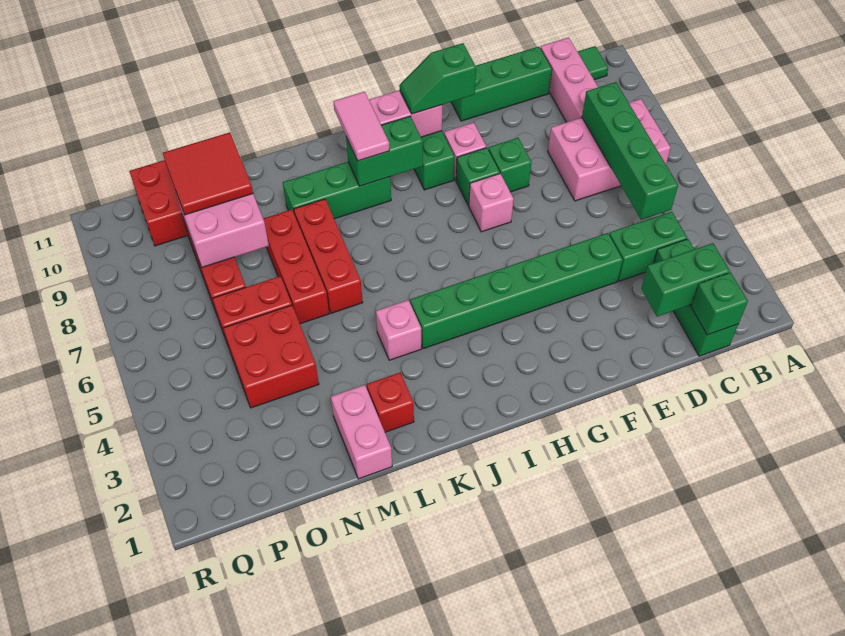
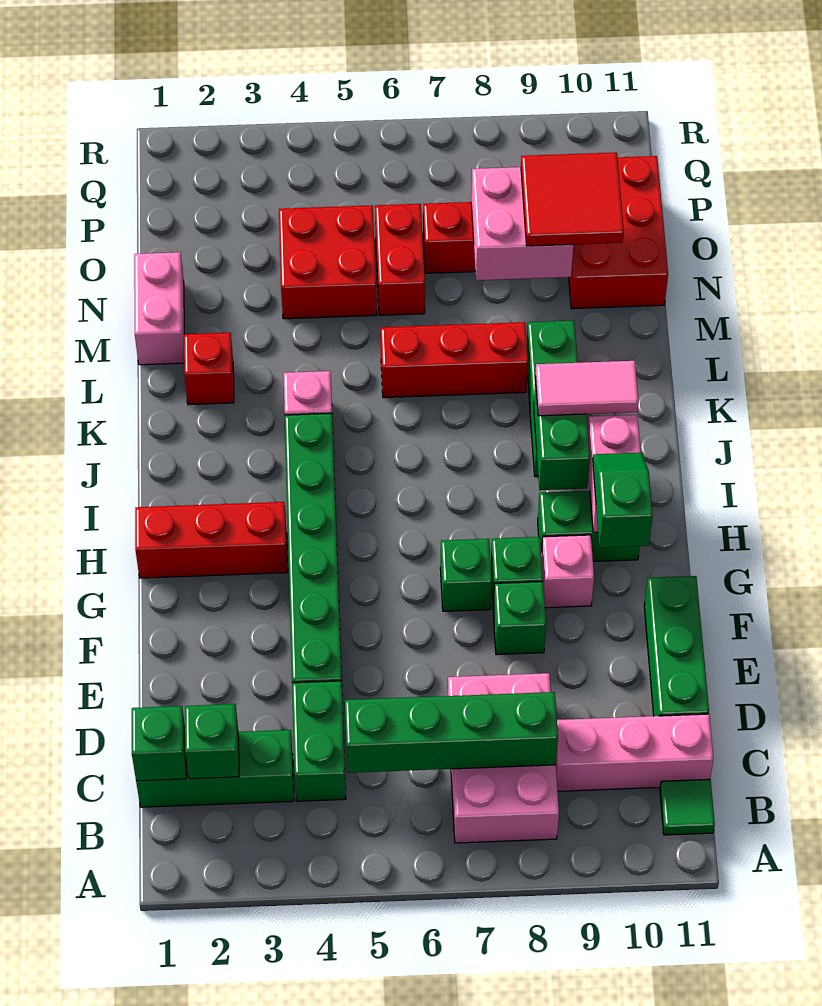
green brick C2:D2 level 2 -> green brick C2 level 2
pink brick G7 level 1 -> green brick G7 level 1
pink brick M1:M2 level 1 -> pink brick M1:N1 level 1
red brick M6:M8 level 1 -> red brick H1:H3 level 1

